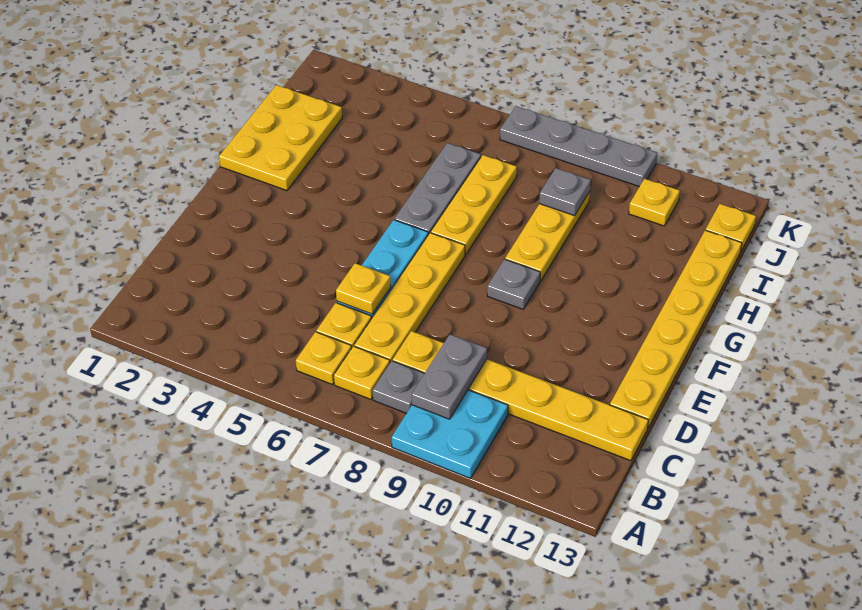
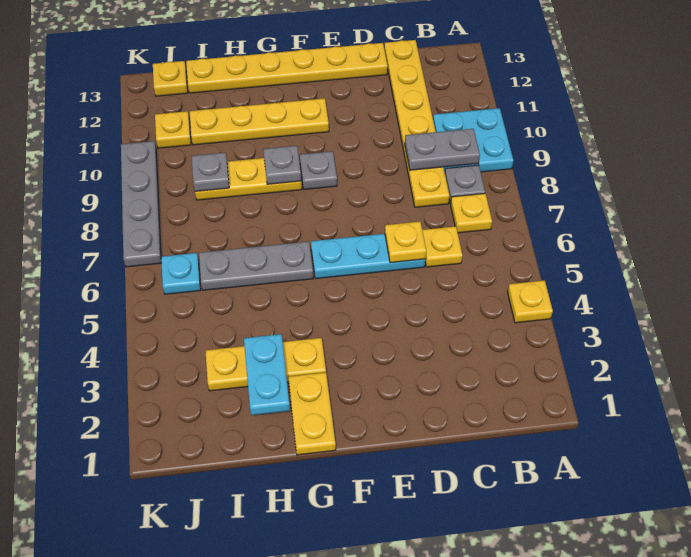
yellow plate B6 level 1 -> yellow plate A4 level 1
yellow plate C7:F7 level 1 -> yellow plate F11:I11 level 1
yellow plate G1:I2 level 1 -> yellow plate G1:G2 level 1
yellow plate G7:I7 level 1 -> yellow plate G3:I3 level 1
none -> grey plate G9 level 2
none -> cyan plate H2:H3 level 2
none -> cyan plate J6 level 1

